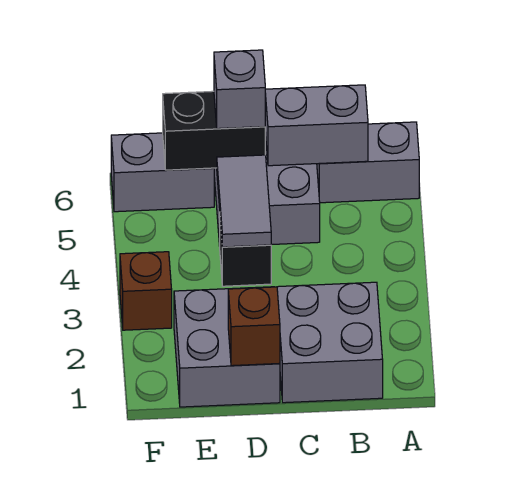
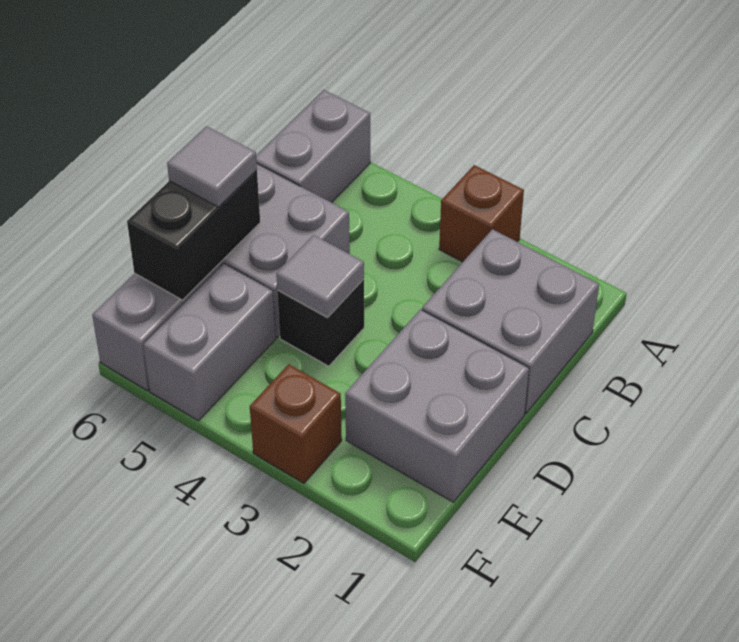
grey brick B6:C6 level 2 -> grey brick E5:F5 level 1
brown brick D1 level 2 -> brown brick A3 level 1
grey tile D4:D5 level 2 -> grey tile D4 level 2
grey brick D6 level 3 -> grey tile D6 level 3

